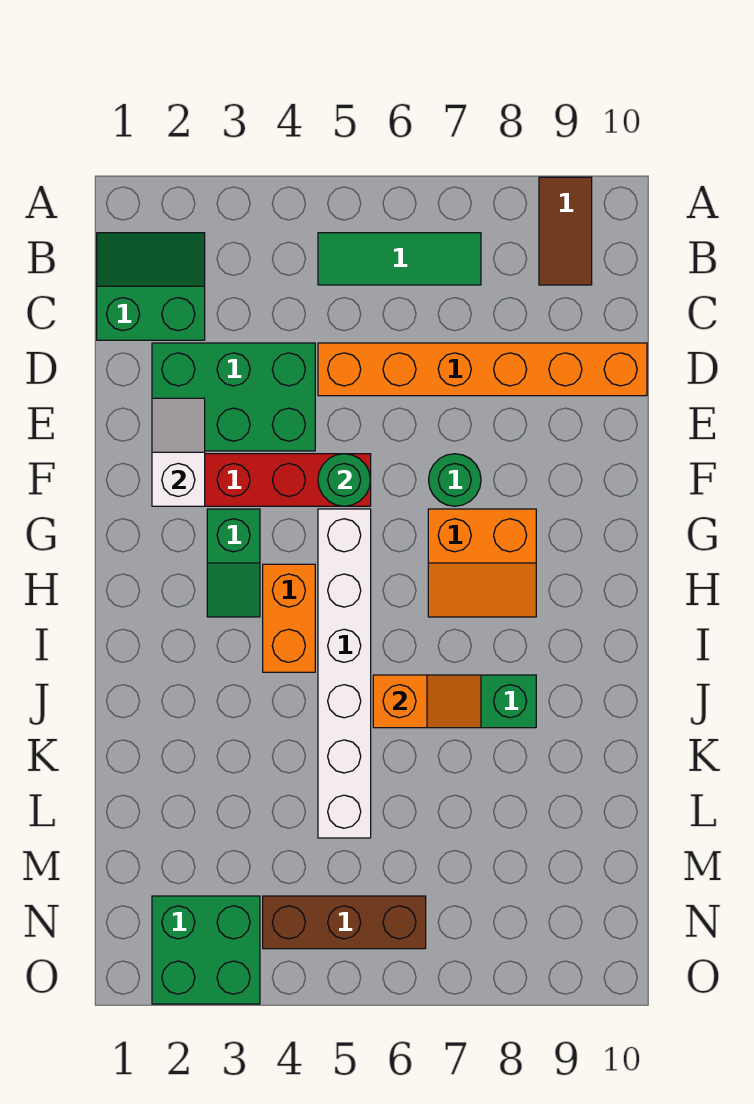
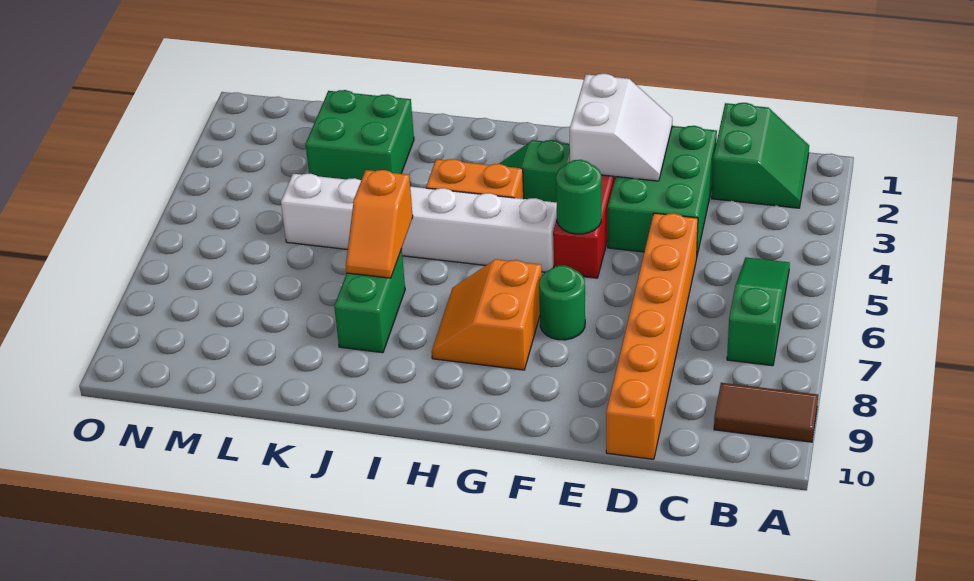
green tile B5:B7 level 1 -> green slope B5:B7 level 1 top 7
white slope E2:F2 level 2 top F -> white slope E2:F3 level 2 top F
green brick N2:O3 level 1 -> green brick K2:L3 level 1
brown brick N4:N6 level 1 -> none

